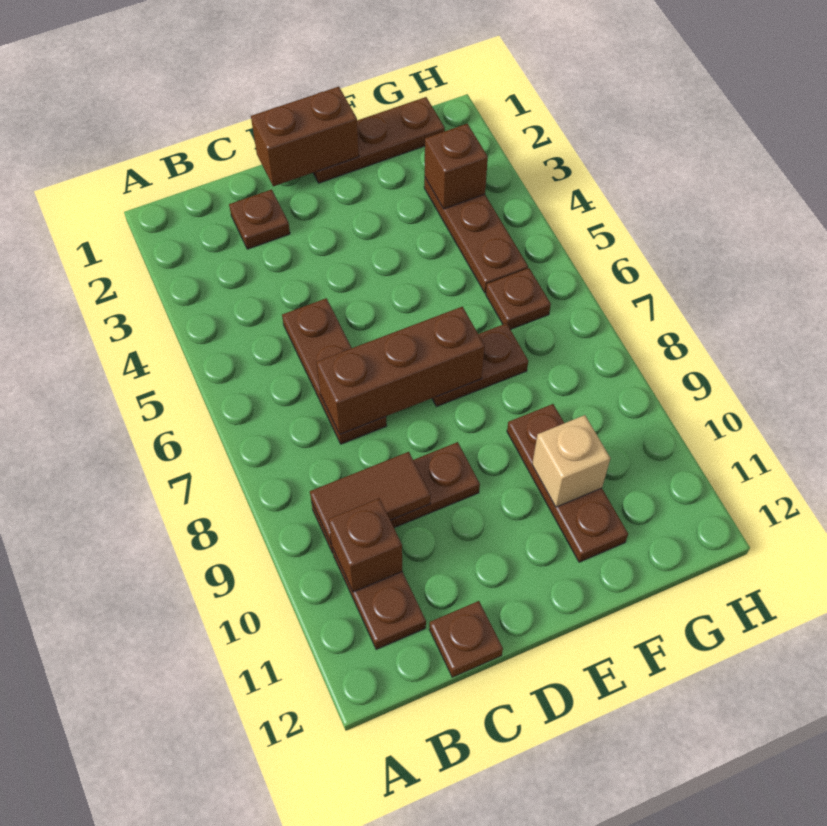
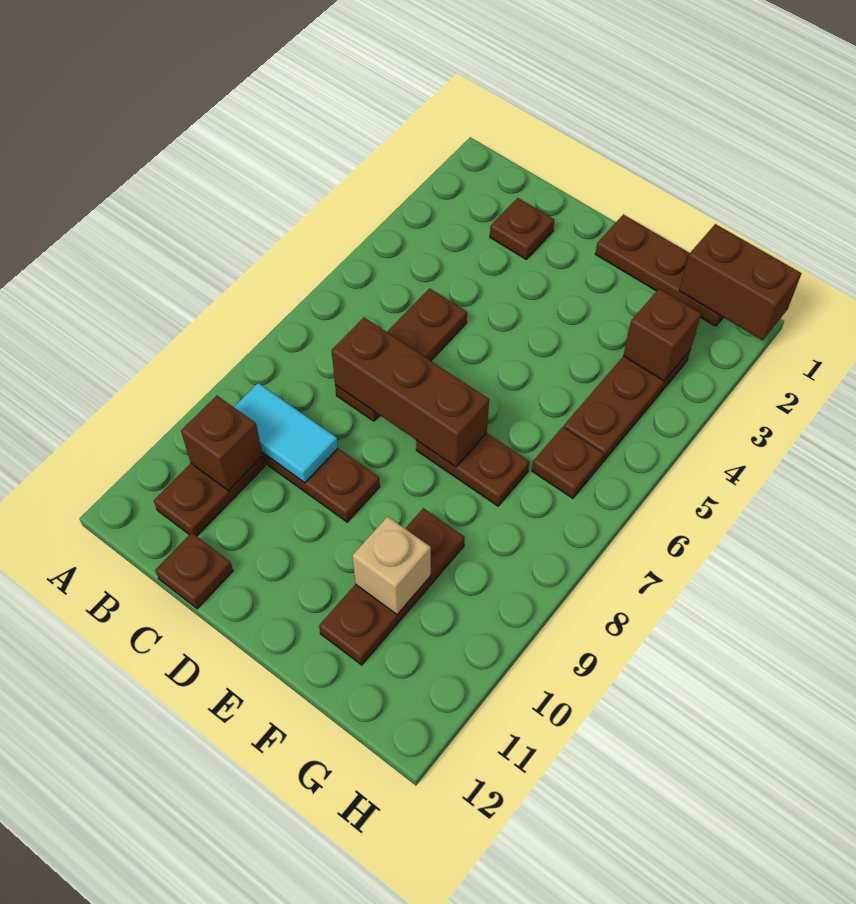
brown tile B9:C9 level 2 -> cyan tile B9:C9 level 2
brown brick D1:E1 level 2 -> brown brick G1:H1 level 2

